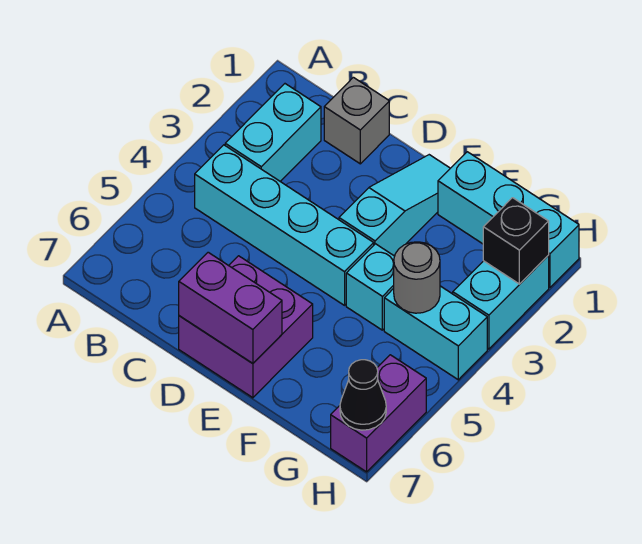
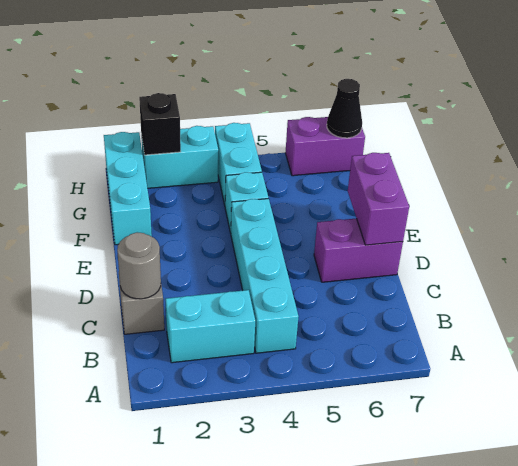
purple brick D6:E7 level 1 -> purple brick D6:D7 level 1
cyan slope E1:E3 level 1 top 3 -> none
grey round brick G4 level 2 -> grey round brick C1 level 2

